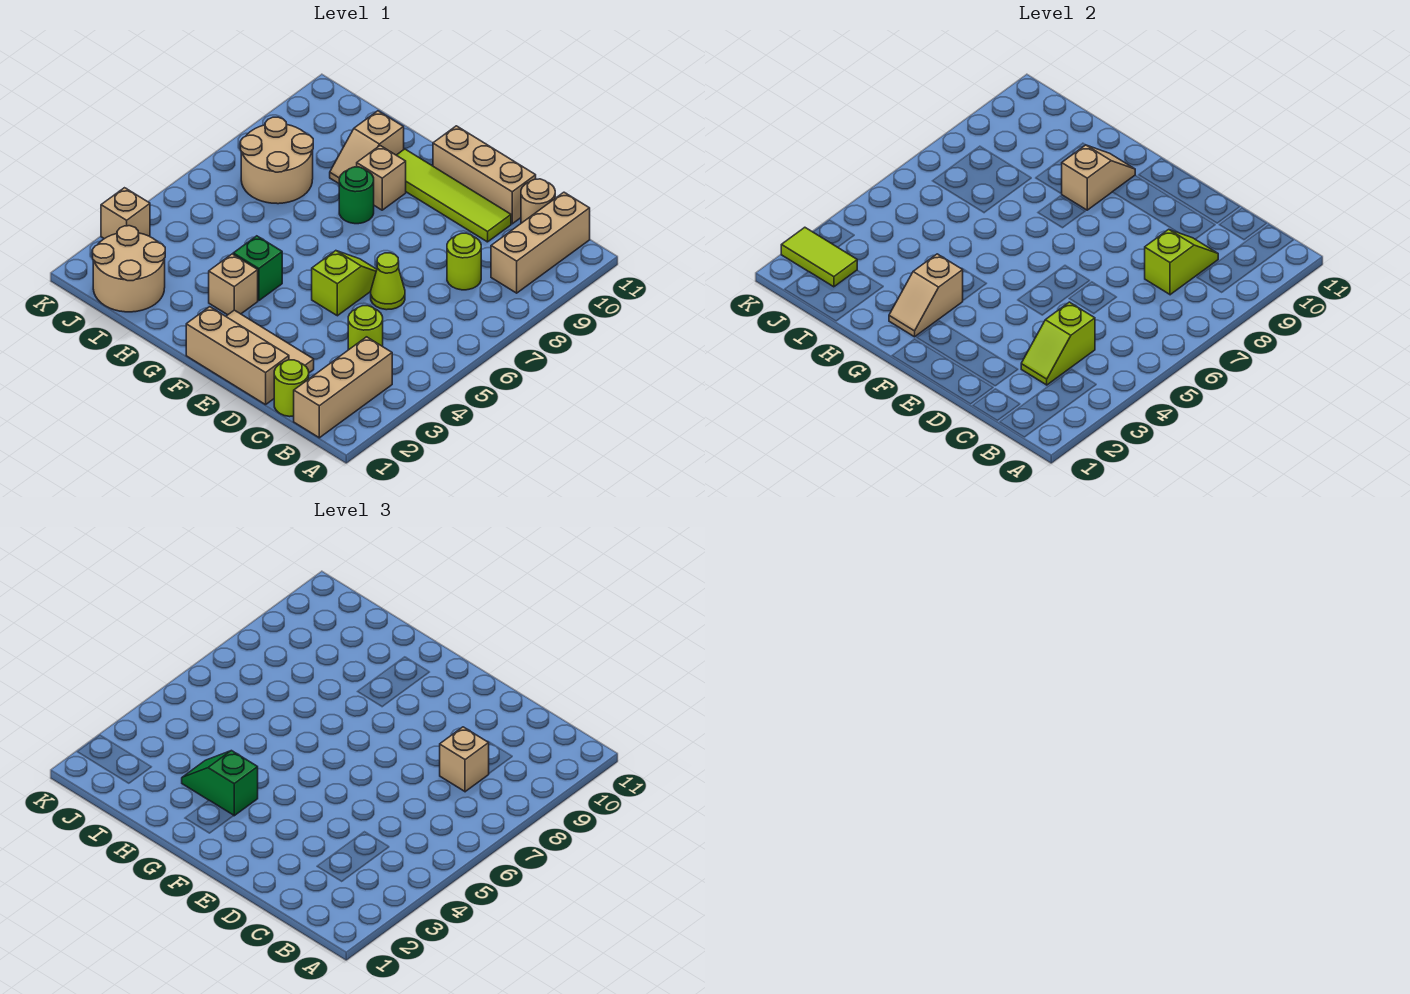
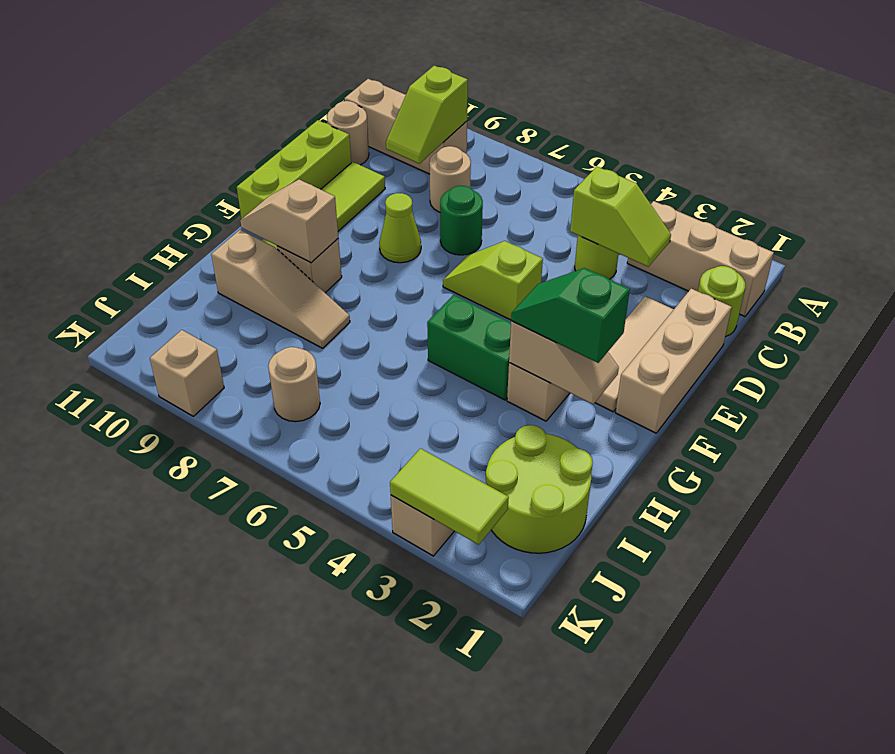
lime round brick C8 level 1 -> tan round brick C8 level 1
lime slope C8:C9 level 2 top 8 -> lime slope B9:C9 level 2 top B
tan brick C8 level 3 -> tan brick K9 level 1
lime cone D6 level 1 -> lime cone E8 level 1
tan brick D11:F11 level 1 -> lime brick D11:F11 level 1
green slope G3:H3 level 3 top G -> green slope G2:G3 level 3 top 2
green brick G4 level 1 -> green brick G4:G5 level 1
green round brick G8 level 1 -> green round brick D7 level 1
tan slope H9:H10 level 1 top 10 -> tan slope H8:H10 level 1 top 10
tan round brick I1:J2 level 1 -> lime round brick I1:J2 level 1
tan round brick I7:J8 level 1 -> tan round brick J7 level 1
lime tile J2:K2 level 2 -> lime tile K2:K3 level 2

